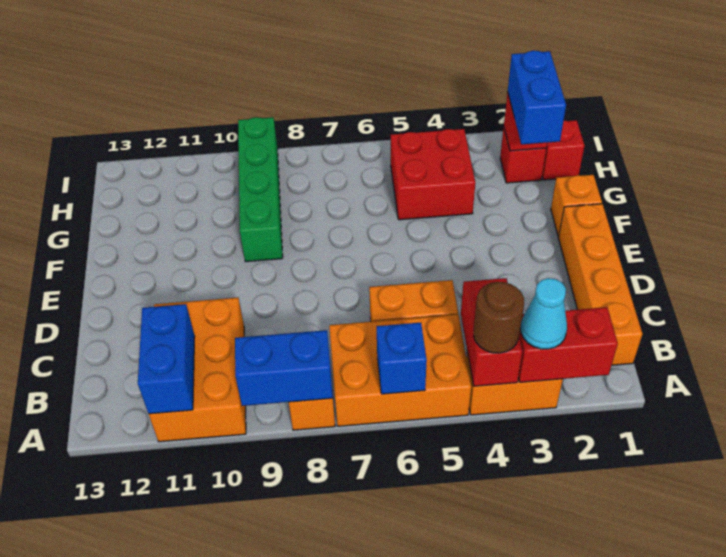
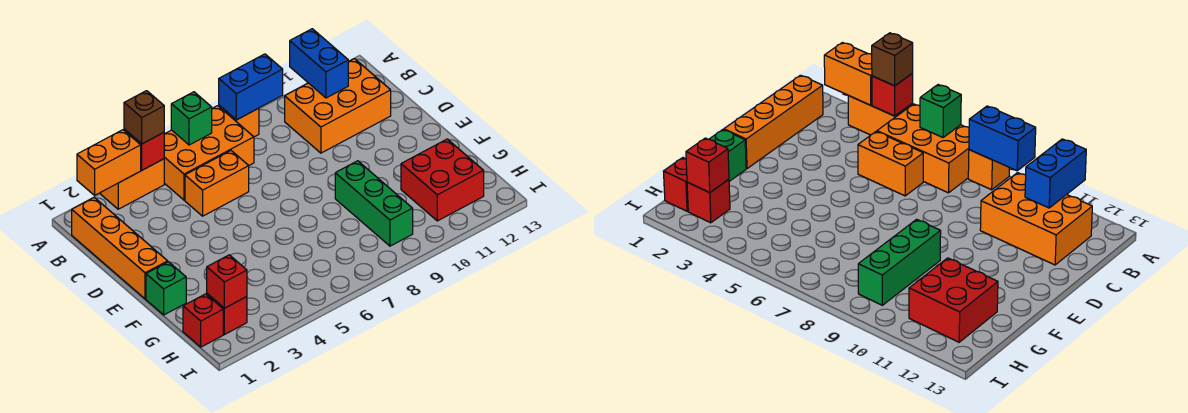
red brick A2:A3 level 2 -> orange brick A2:A3 level 2
cyan cone A3 level 3 -> none
red brick A4:B4 level 2 -> red brick A4 level 2
brown round brick A4 level 3 -> brown brick A4 level 3
blue brick A6 level 2 -> green brick A6 level 2
orange brick A10:C11 level 1 -> orange brick B10:C12 level 1
orange brick F1 level 1 -> green brick F1 level 1
green brick F9:I9 level 1 -> green brick F9:H9 level 1
blue brick G2:H2 level 3 -> none
red brick G4:H5 level 1 -> red brick G11:H12 level 1

